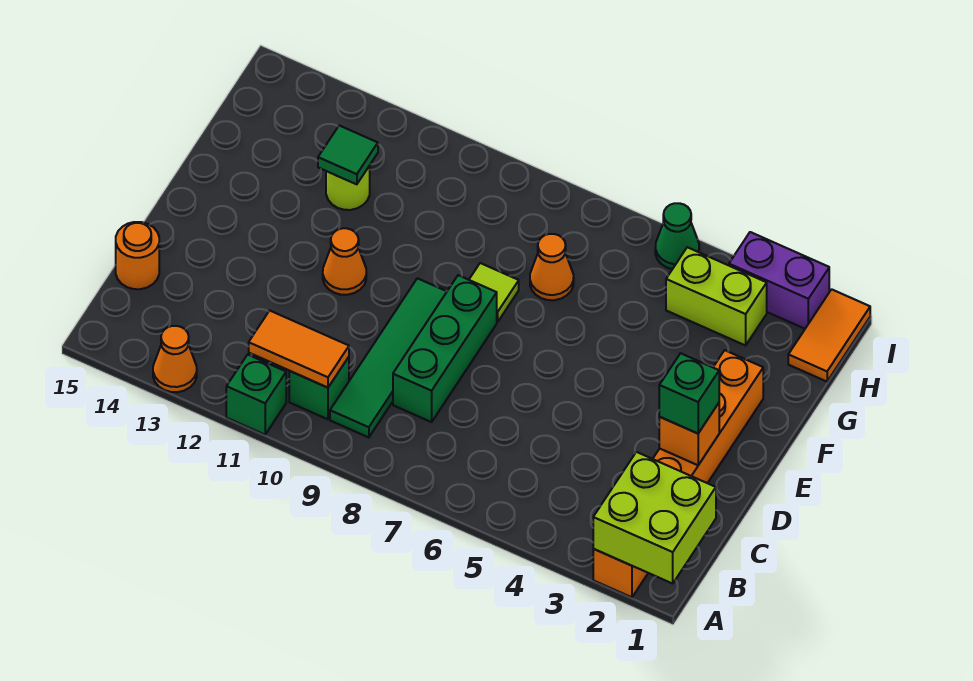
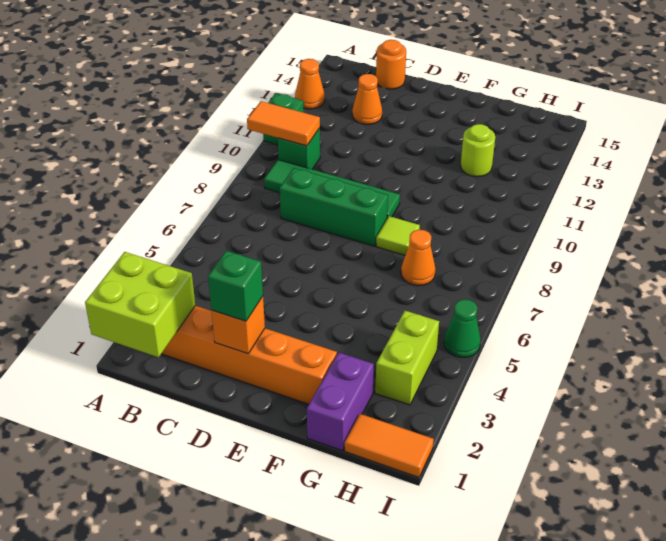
orange tile B10:B11 level 2 -> orange tile A10:B10 level 2
orange cone E11 level 1 -> orange cone C13 level 1
green tile G12 level 2 -> none
purple brick I2:I3 level 1 -> purple brick G1:G2 level 1

